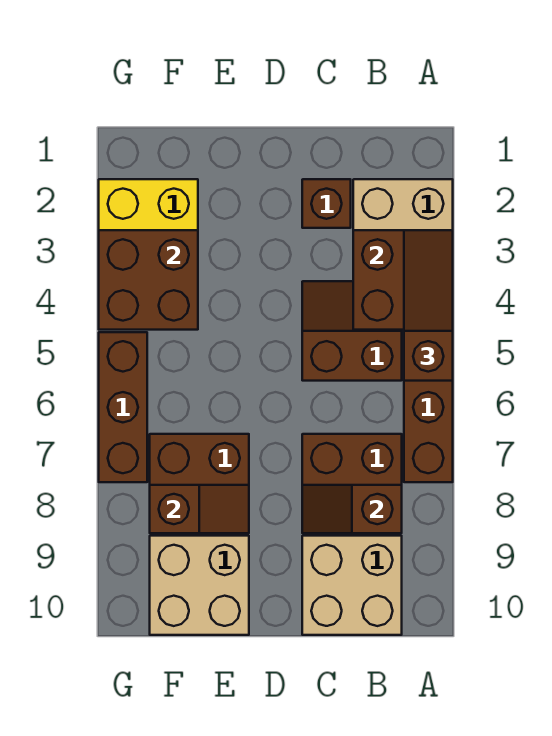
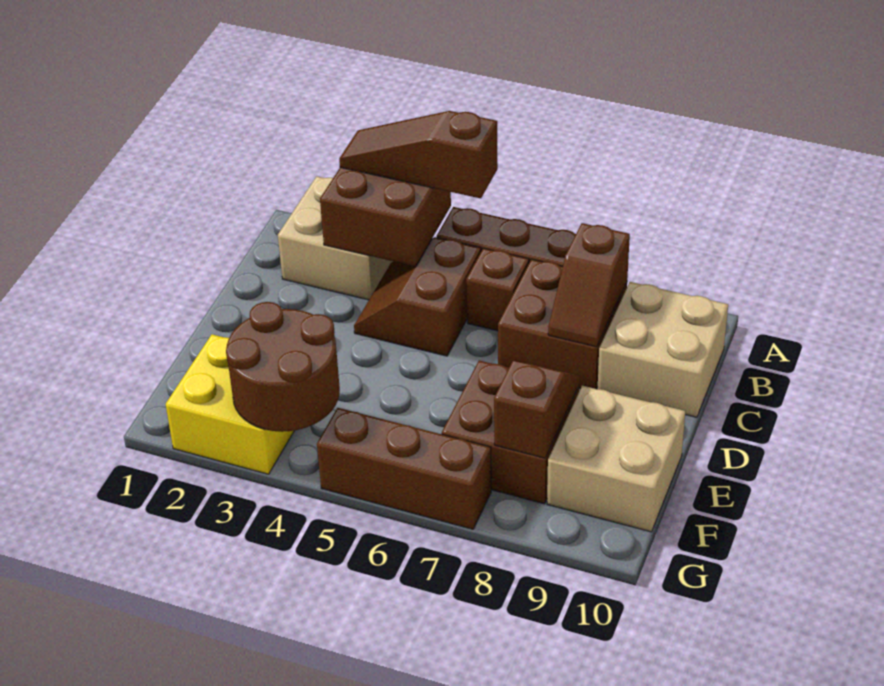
brown brick C2 level 1 -> brown brick B6 level 1
brown brick F3:G4 level 2 -> brown round brick F3:G4 level 2

